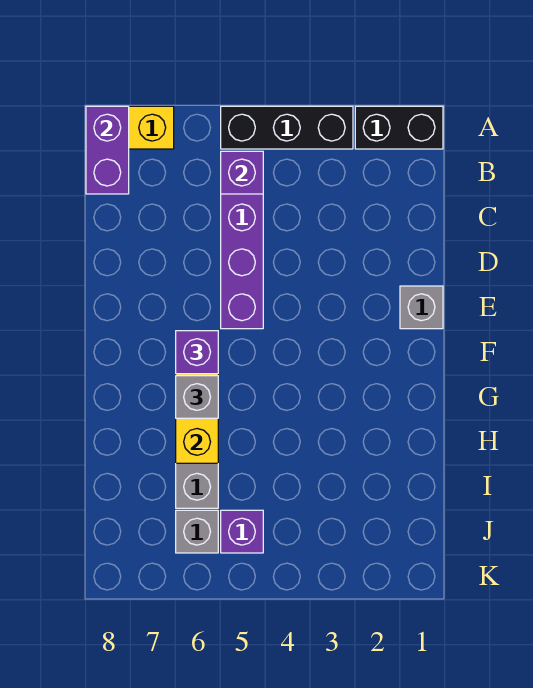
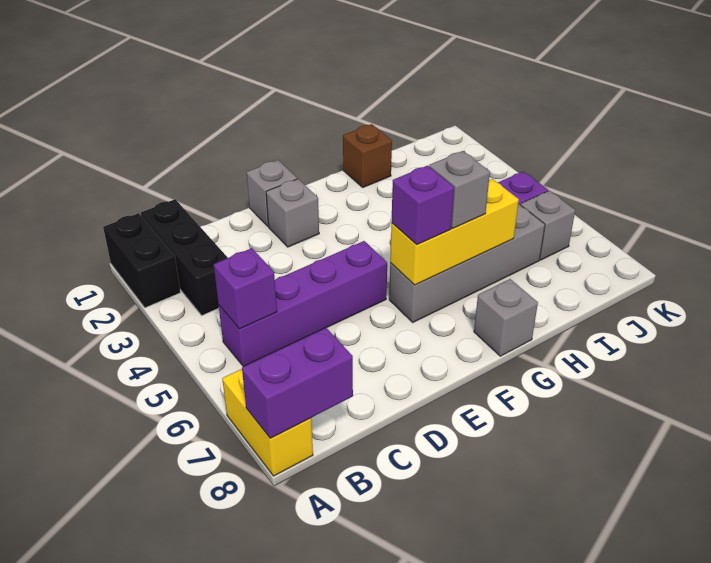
black brick A3:A5 level 1 -> black brick B1:B3 level 1
none -> grey brick E2 level 1
none -> grey brick G8 level 1
none -> brown brick H1 level 1

